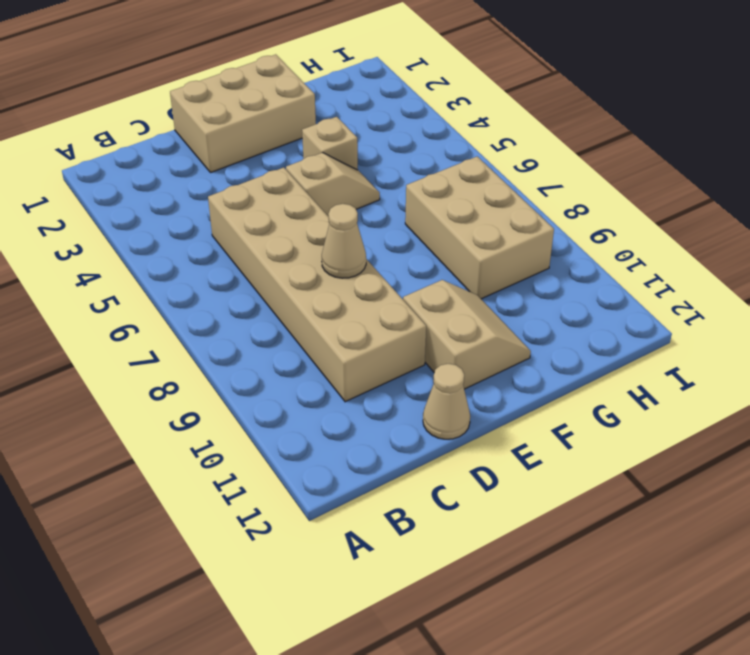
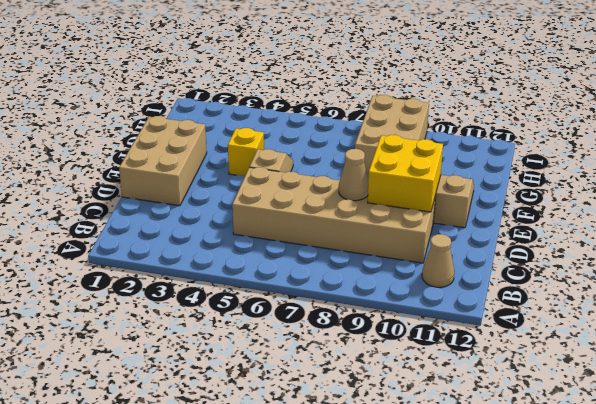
none -> yellow brick D9:E10 level 2
tan cone D12 level 1 -> tan cone B11 level 1
tan brick F4 level 1 -> yellow brick F4 level 1
tan brick G7:H9 level 1 -> tan brick G8:I9 level 1

